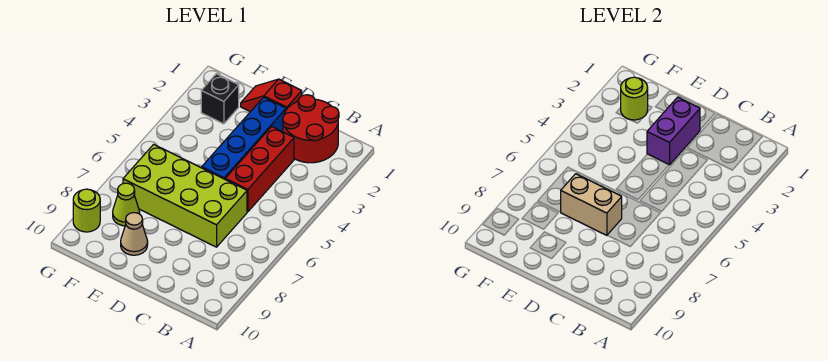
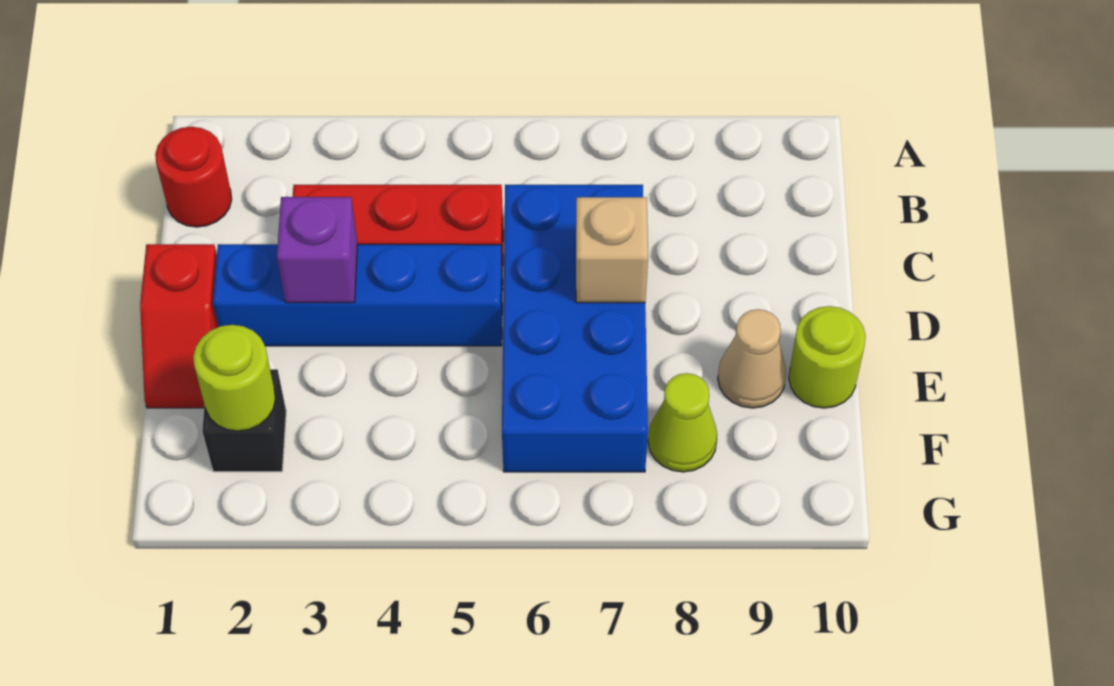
red round brick B1:C2 level 1 -> red round brick B1 level 1
lime brick C6:F7 level 1 -> blue brick C6:F7 level 1
purple brick D2:D3 level 2 -> purple brick D3 level 2
tan brick D7:E7 level 2 -> tan brick D7 level 2
lime round brick G9 level 1 -> lime round brick E10 level 1

